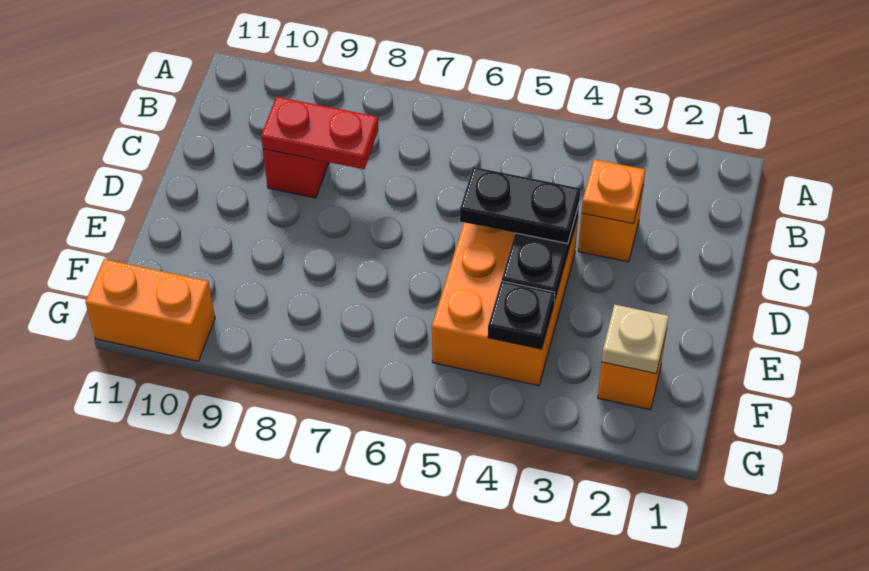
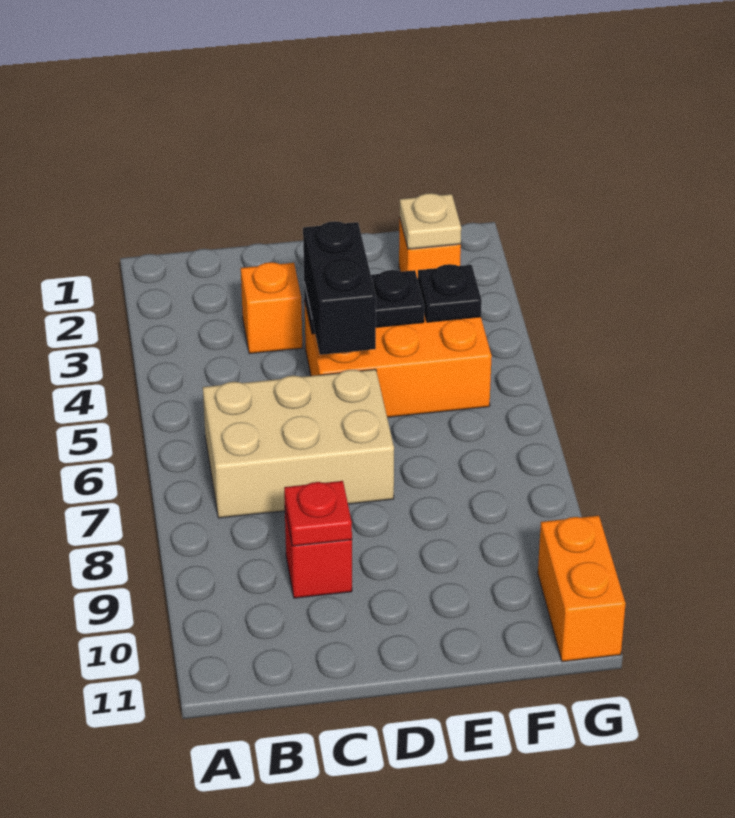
none -> tan brick B6:D7 level 1
orange plate C3 level 2 -> none
red plate C8:C9 level 2 -> red plate C9 level 2
black plate D4:D5 level 3 -> black brick D4:D5 level 3

